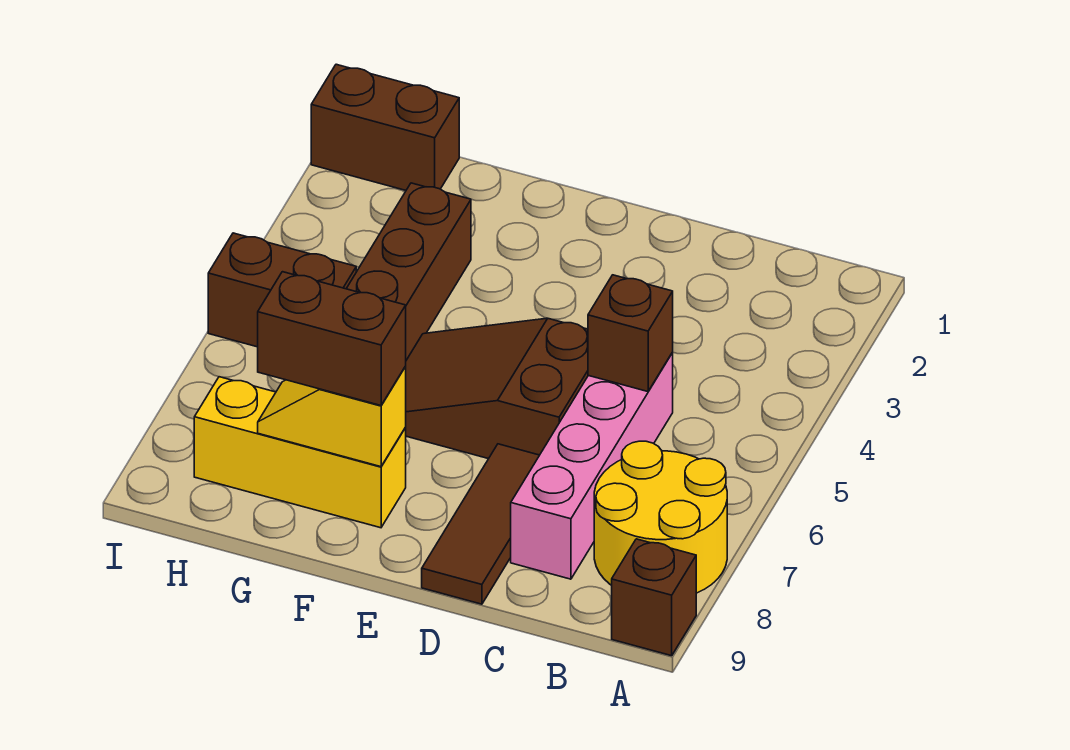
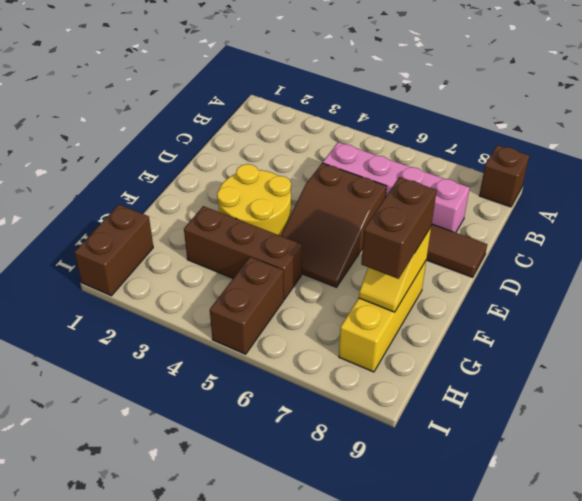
yellow round brick A7:B8 level 1 -> yellow round brick E3:F4 level 1
brown brick C5 level 2 -> none

